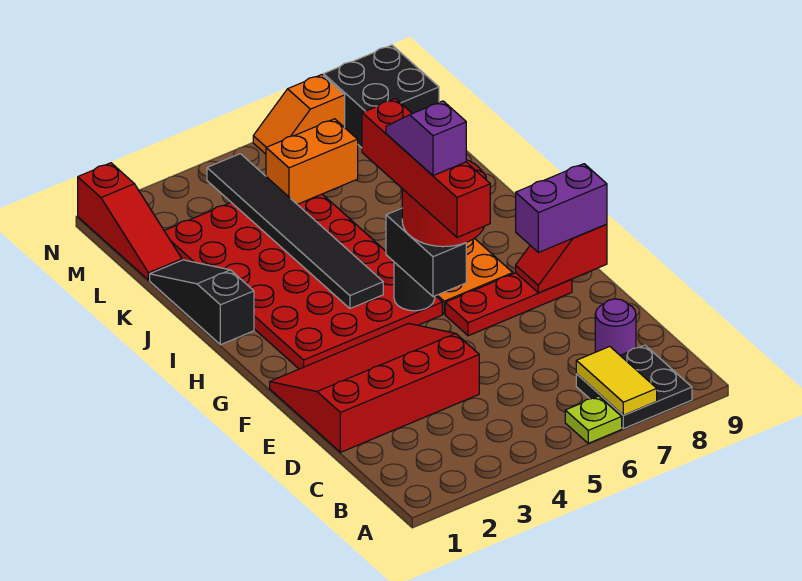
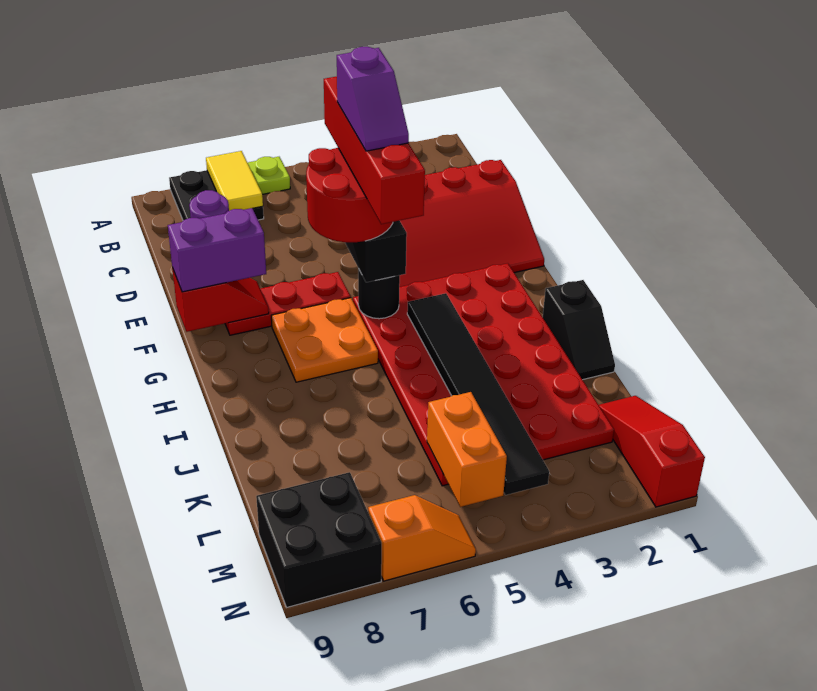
black slope I1:K1 level 1 top I -> black slope I1:J1 level 1 top I
orange brick L5:L6 level 2 -> orange brick L5:M5 level 2

